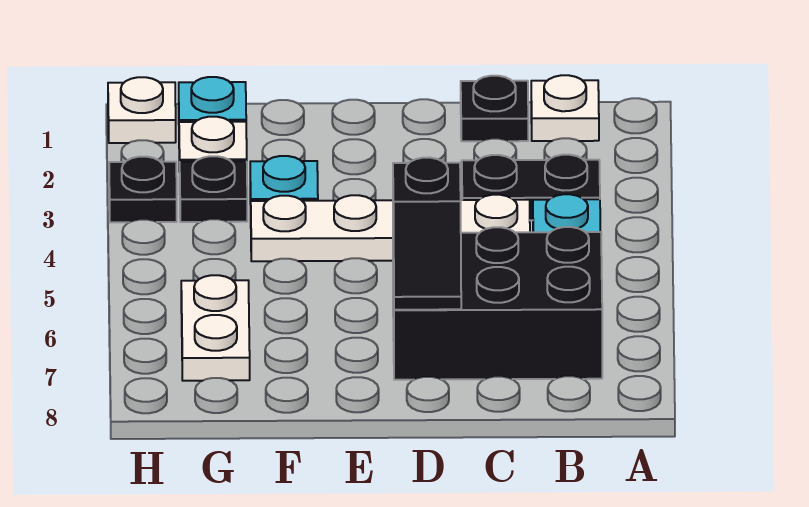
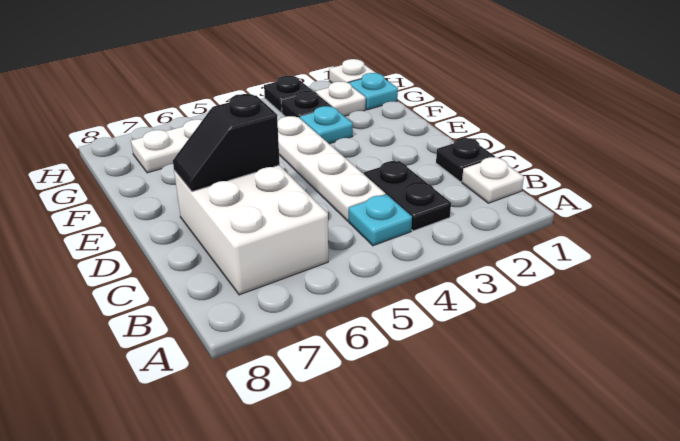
black brick B6:D7 level 1 -> white brick B6:D7 level 1

